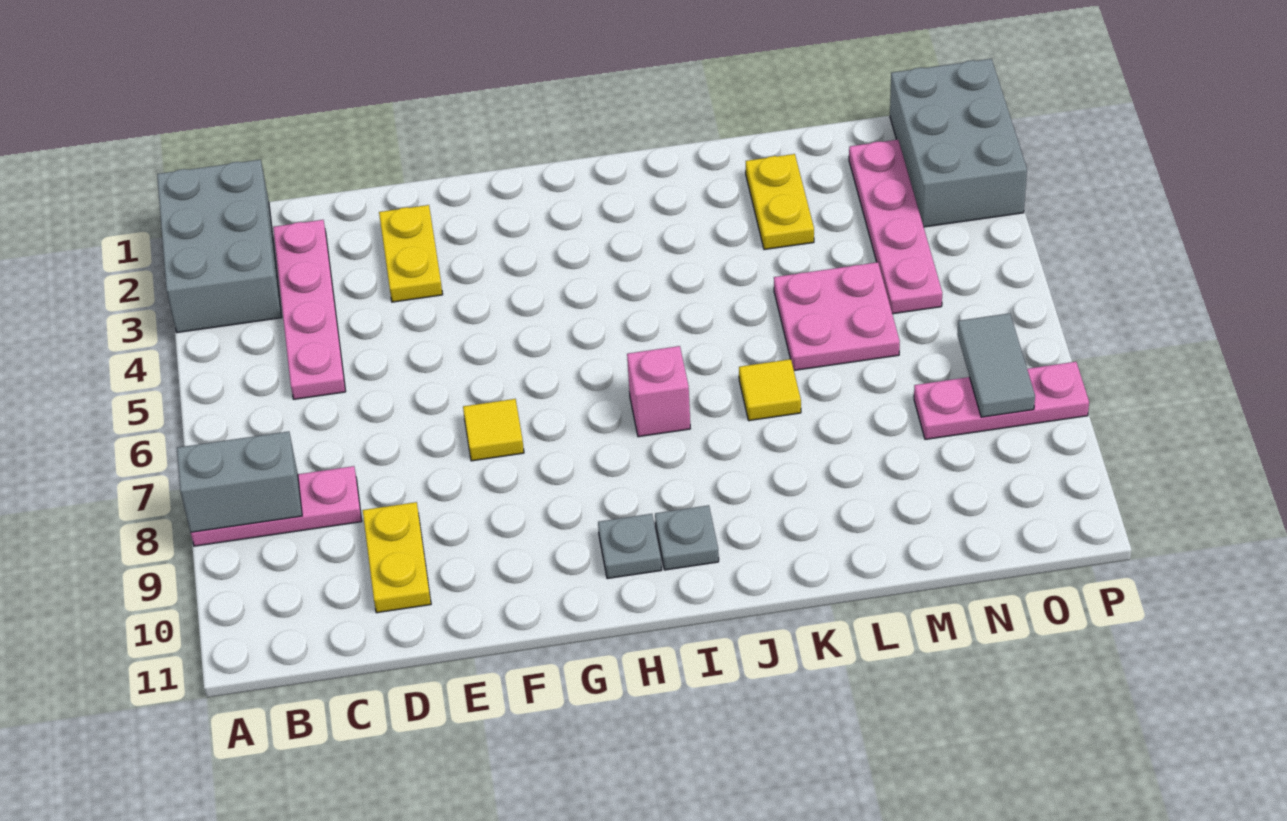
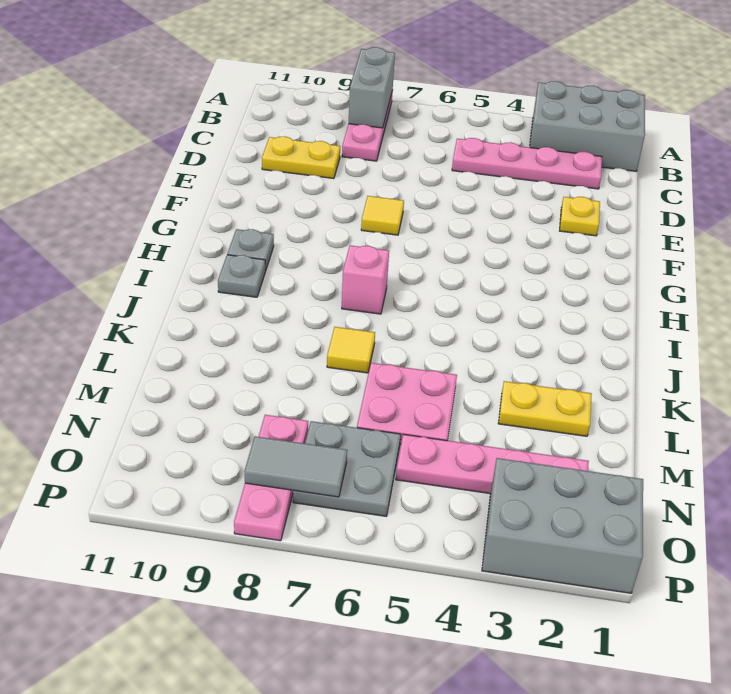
yellow plate E2:E3 level 1 -> yellow plate E2 level 1
none -> grey plate N6:O7 level 1

